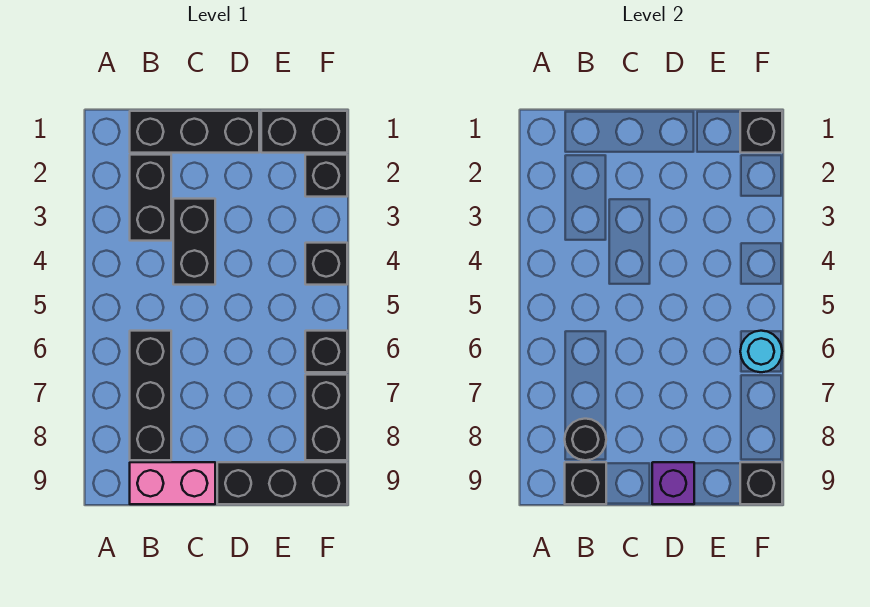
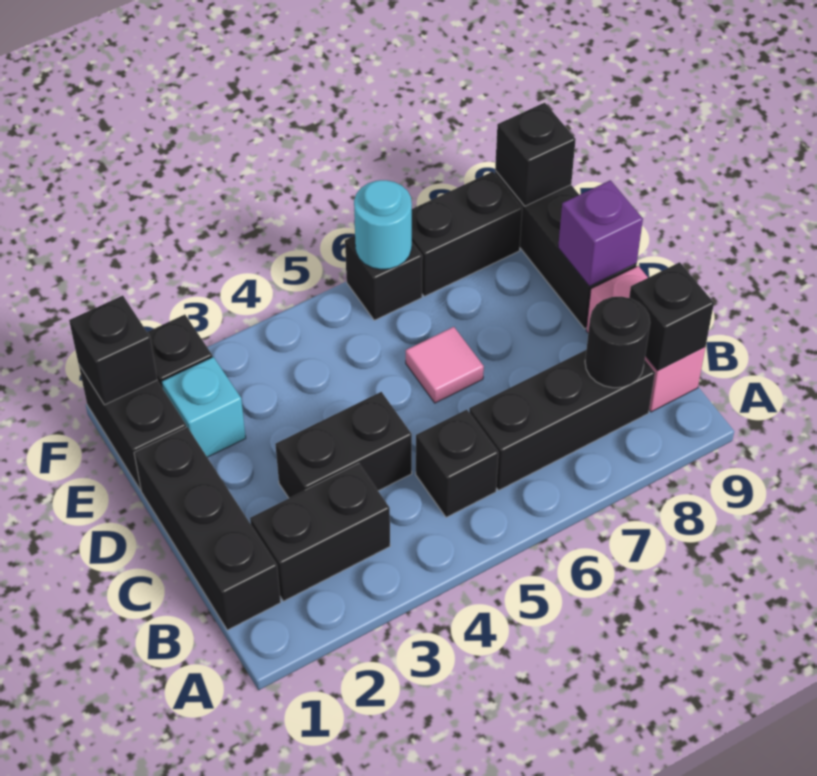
none -> pink tile D6 level 1
none -> cyan brick E2 level 1
black brick F4 level 1 -> black brick B5 level 1

